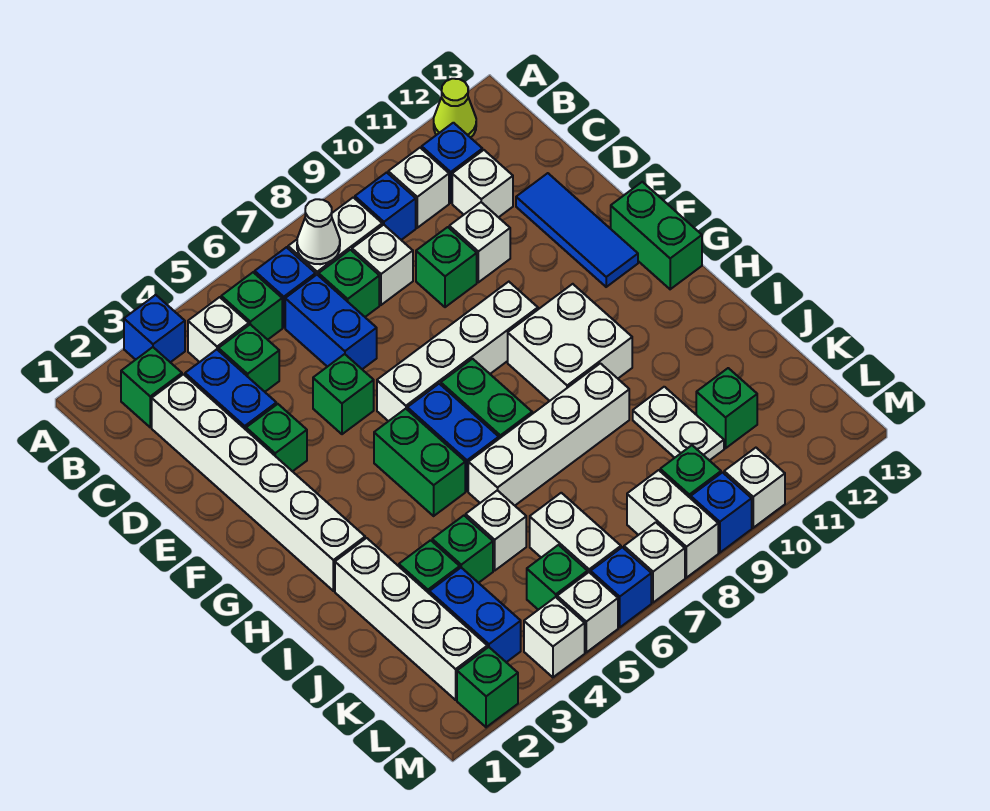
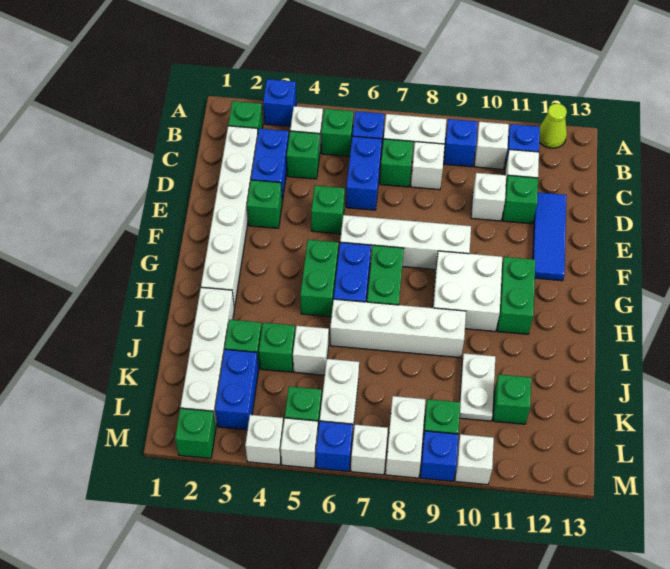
white cone B7 level 2 -> none
green brick D9 level 1 -> green brick D11 level 1
green brick F13:G13 level 1 -> green brick G11:H11 level 1

